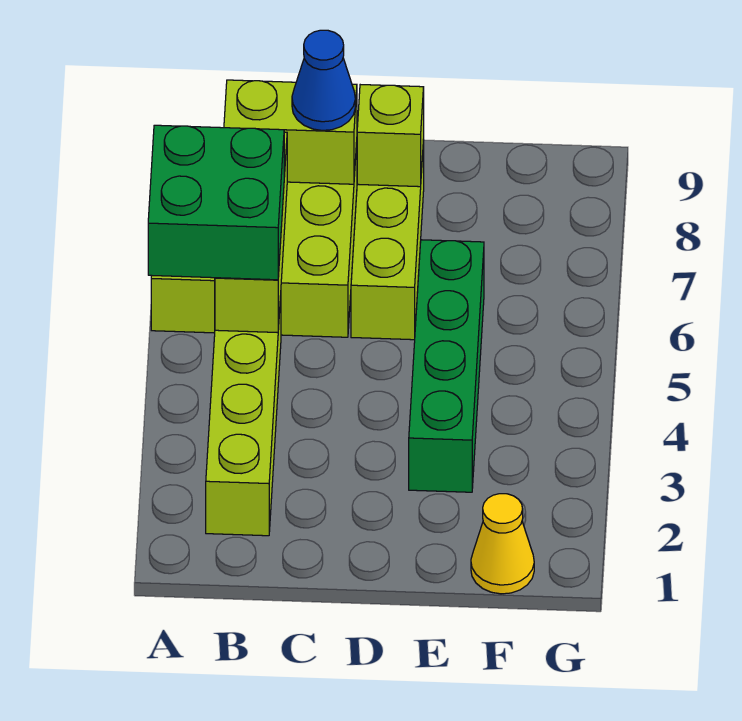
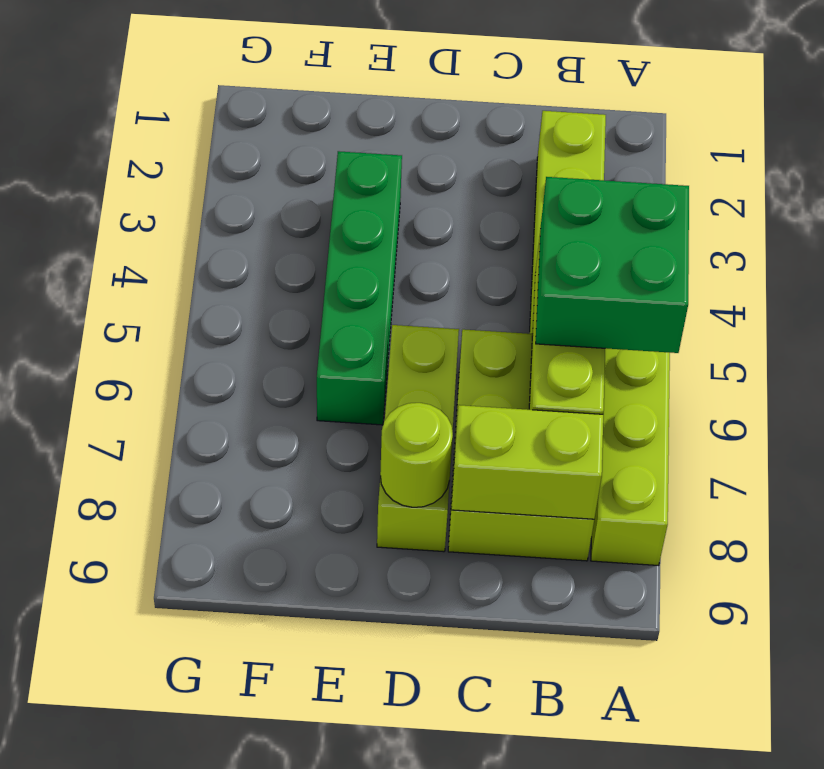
blue cone C8 level 3 -> none
lime brick D8 level 2 -> lime round brick D8 level 2
yellow cone F1 level 1 -> none

